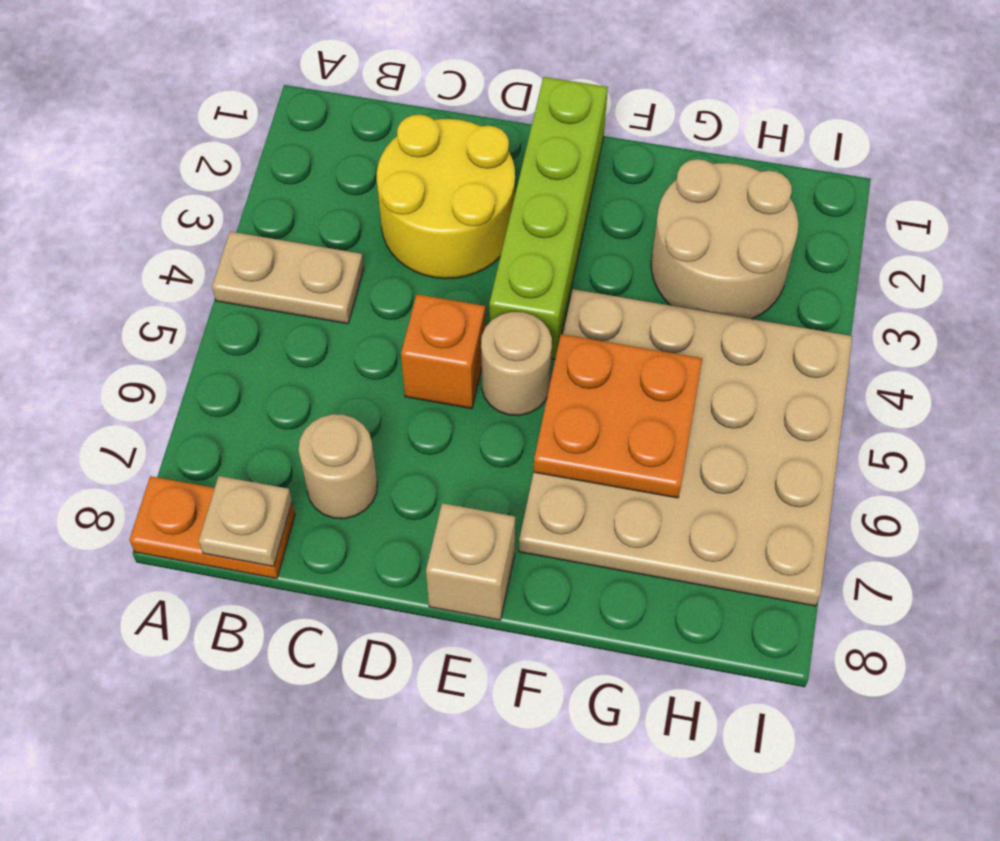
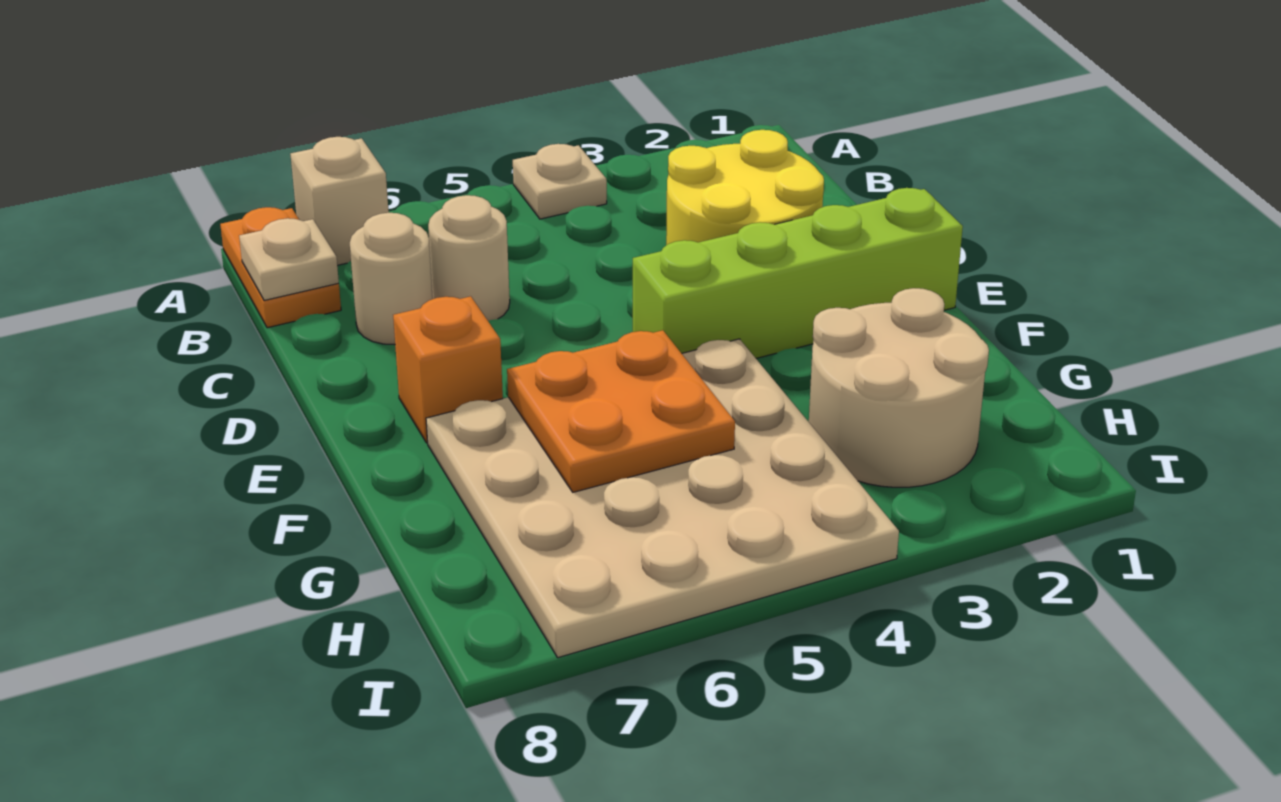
tan plate A4:B4 level 1 -> tan plate A4 level 1
orange brick D5 level 1 -> orange brick E7 level 1
tan round brick E5 level 1 -> tan round brick C6 level 1
tan brick E8 level 1 -> tan brick A7 level 1

